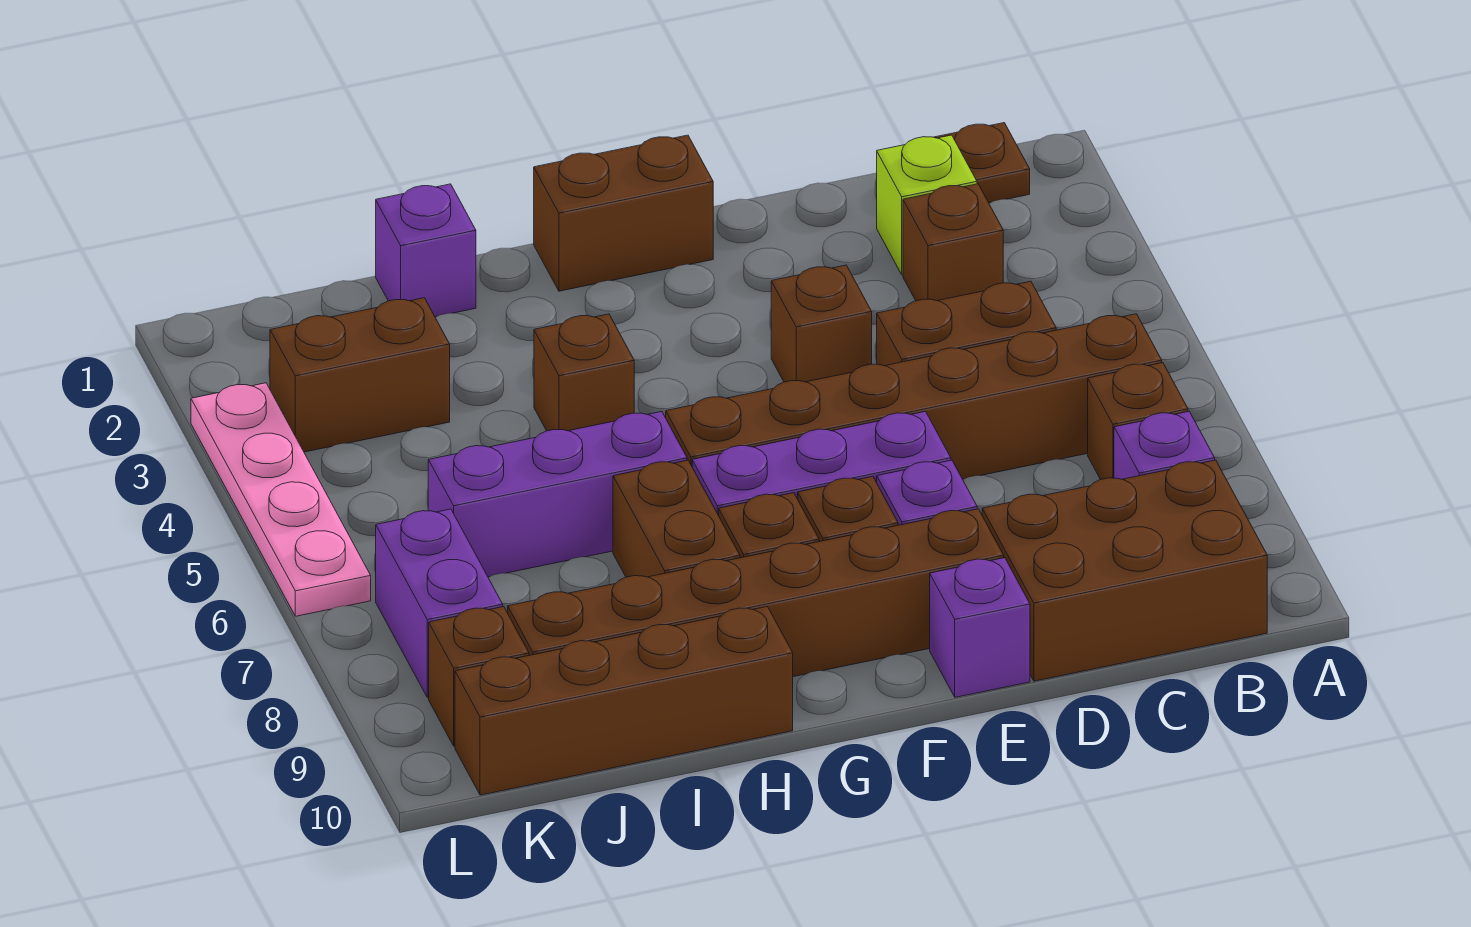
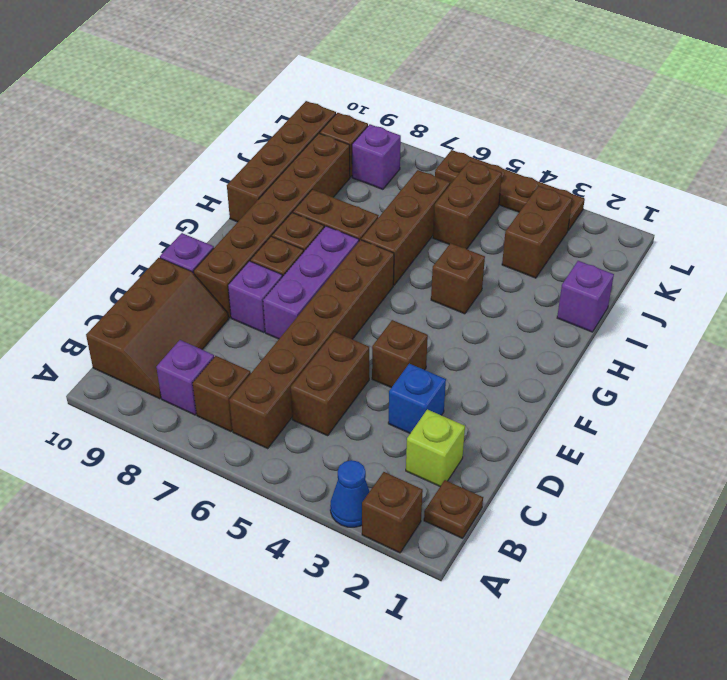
none -> blue cone A3 level 1
brown brick B9:D10 level 1 -> brown slope B9:D10 level 1 top 10
brown brick C3 level 1 -> brown brick A2 level 1
none -> blue brick D3 level 1
brown brick F1:G1 level 1 -> brown brick J5:K5 level 1
purple brick H6:J6 level 1 -> brown brick H6:J6 level 1
purple brick K7:K8 level 1 -> purple brick K8 level 1
pink plate L3:L6 level 1 -> brown plate L3:L6 level 1

